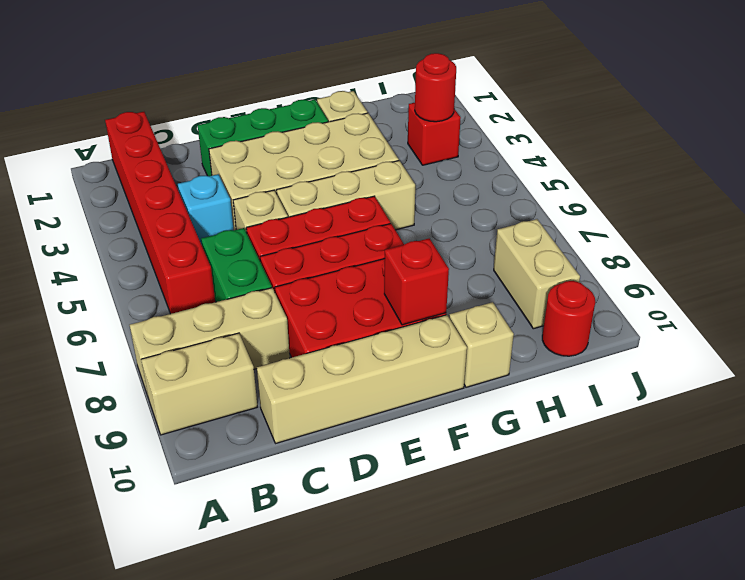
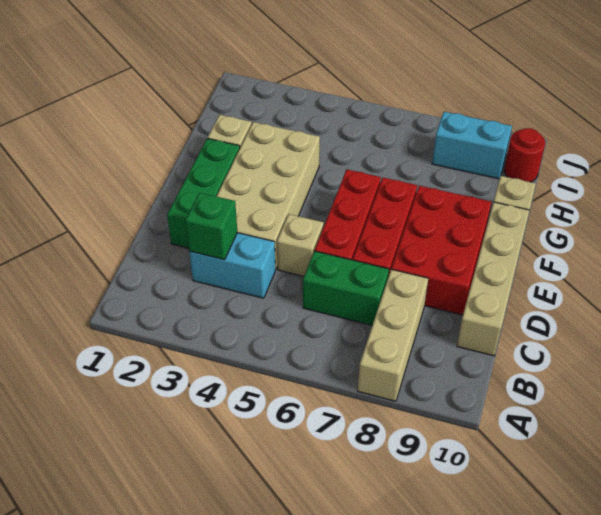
tan brick A9:B9 level 1 -> none
red brick B1:B6 level 1 -> none
none -> green brick C3 level 2
cyan brick C4 level 1 -> cyan brick C3:C4 level 1
tan brick E5:G5 level 1 -> none
red brick F9 level 2 -> none
red brick I3 level 1 -> none
red round brick I3 level 2 -> none
tan brick I8:I9 level 1 -> cyan brick I8:I9 level 1

